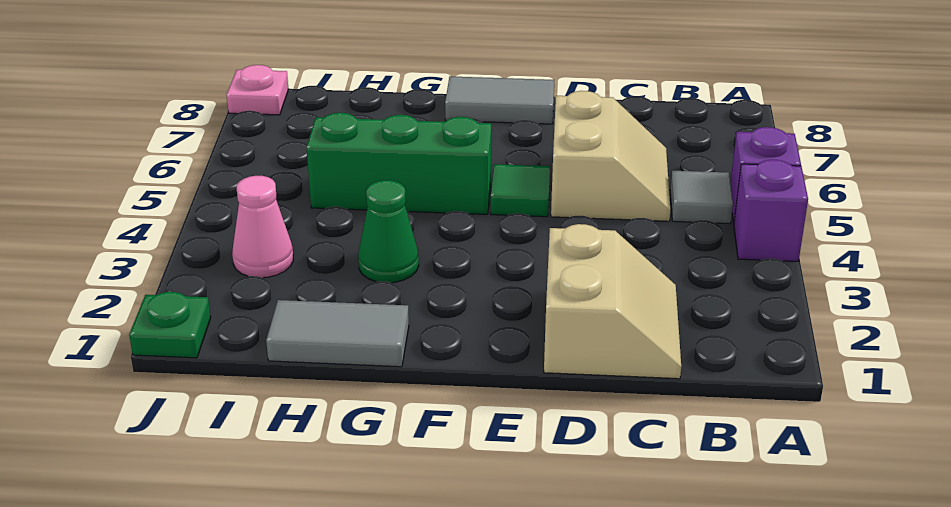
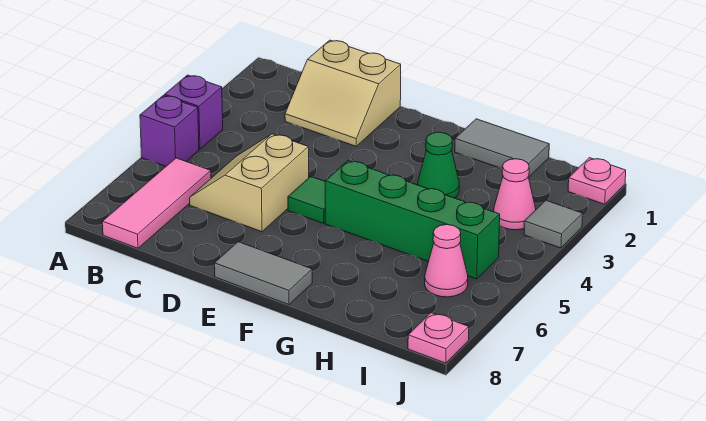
grey tile B5 level 1 -> grey tile J3 level 1
none -> pink tile B6:B8 level 1
tan slope C1:D2 level 1 top D -> tan slope C1:D2 level 1 top 1
green brick F5:H5 level 1 -> green brick F5:I5 level 1
none -> pink cone I6 level 1
green plate J1 level 1 -> pink plate J1 level 1

